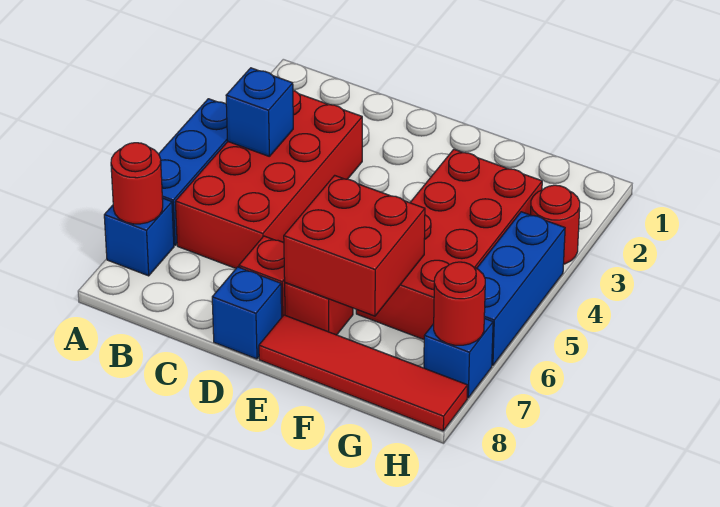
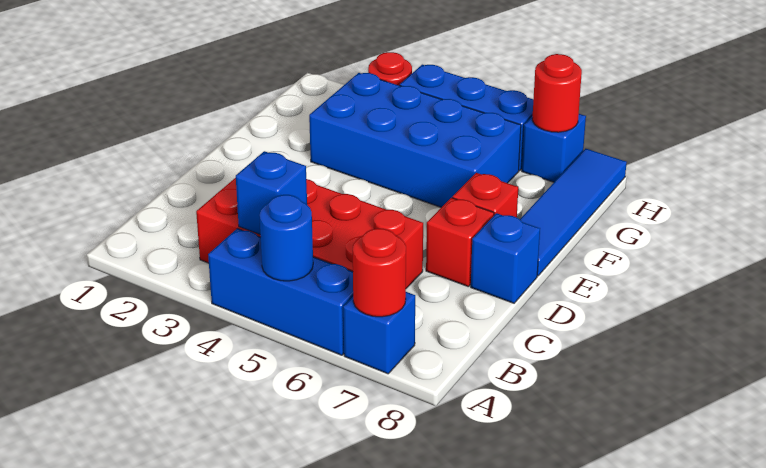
none -> blue round brick A5 level 2
red brick E6:F7 level 2 -> none
red tile E8:H8 level 1 -> blue tile E8:H8 level 1
red brick F3:G6 level 1 -> blue brick F3:G6 level 1

